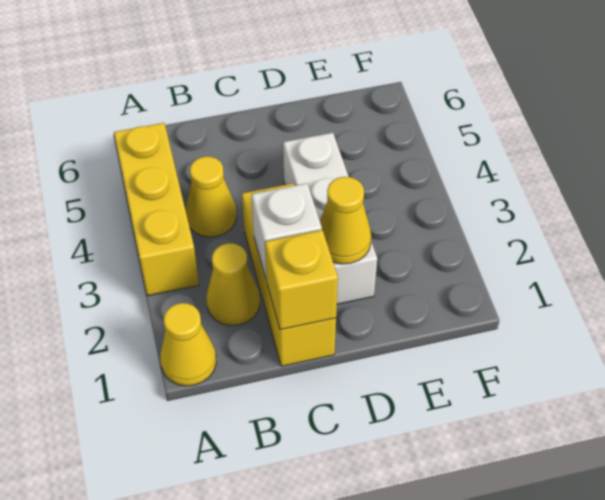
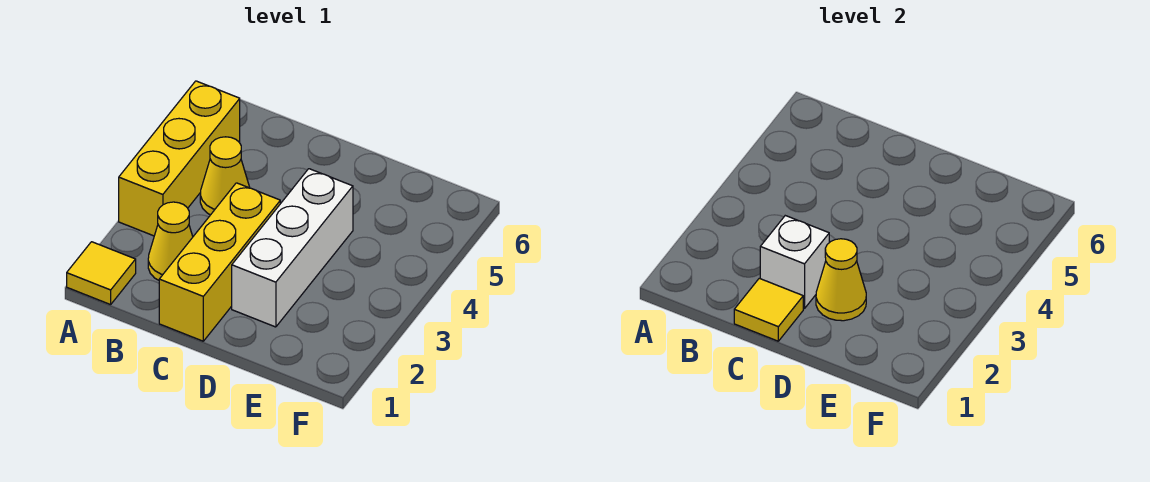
yellow cone A1 level 1 -> yellow tile A1 level 1
yellow brick C1 level 2 -> yellow tile C1 level 2

